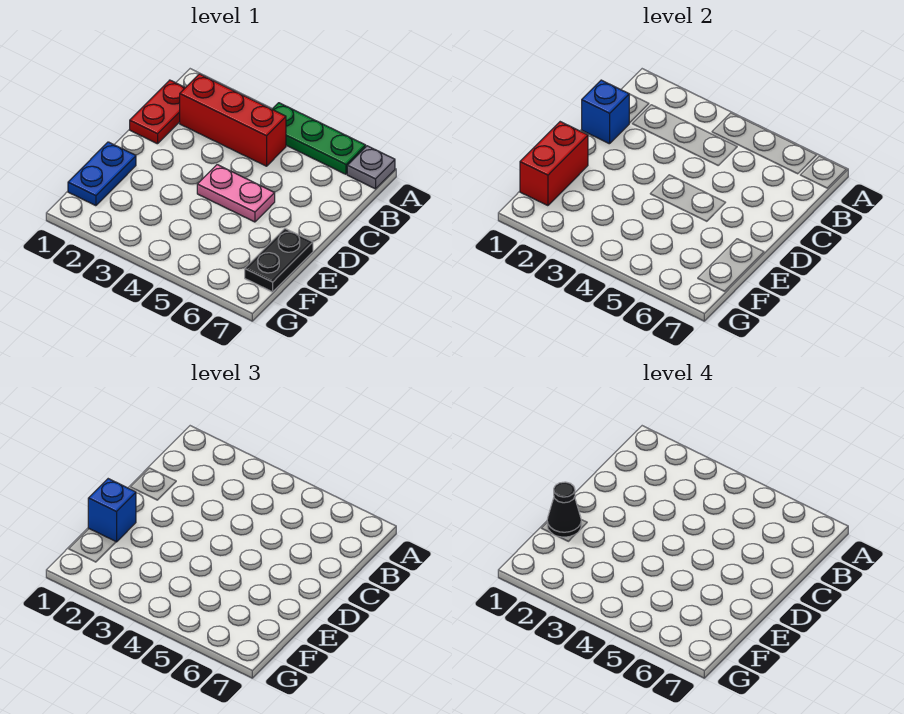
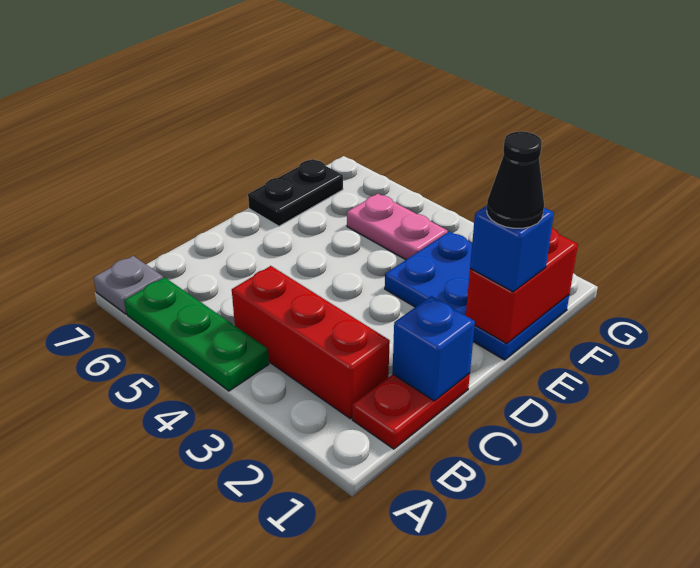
pink plate D4:D5 level 1 -> pink plate F4:F5 level 1
blue plate E1:F1 level 1 -> blue plate E1:F3 level 1

